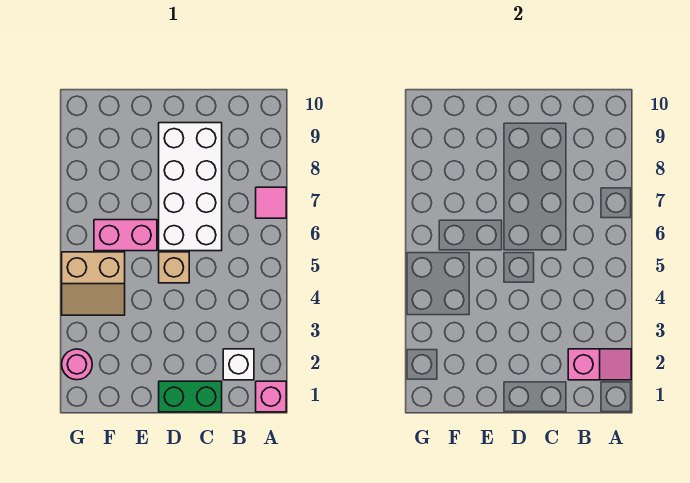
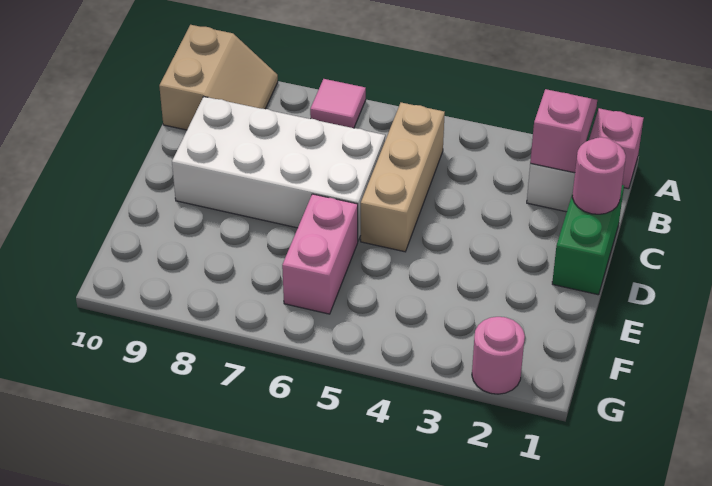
none -> pink round brick C1 level 2
tan brick D5 level 1 -> tan brick B5:D5 level 1
tan slope F4:G5 level 1 top 5 -> tan slope A9:B10 level 1 top 10

